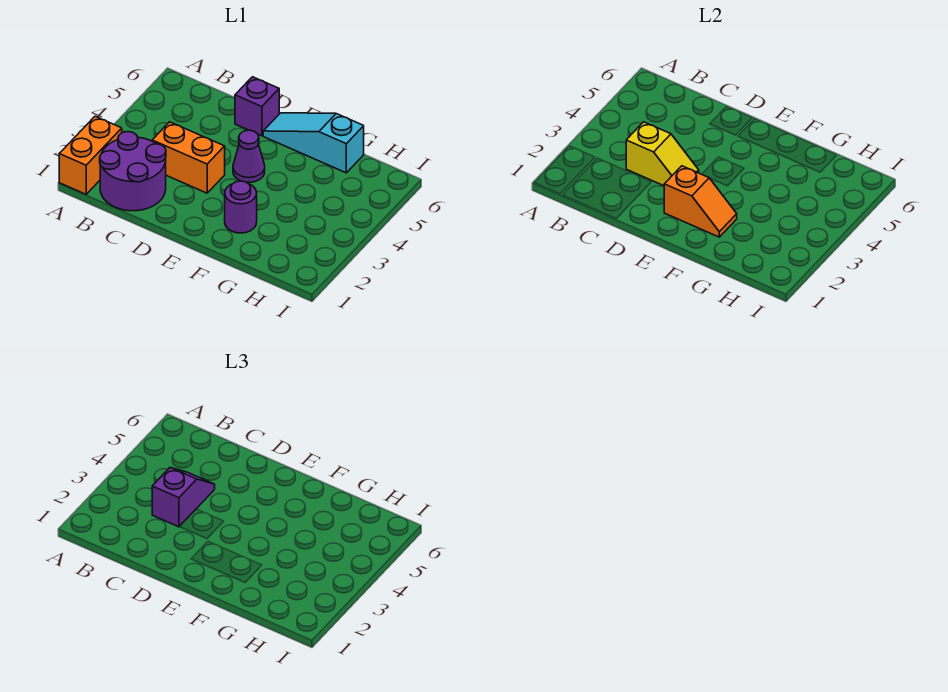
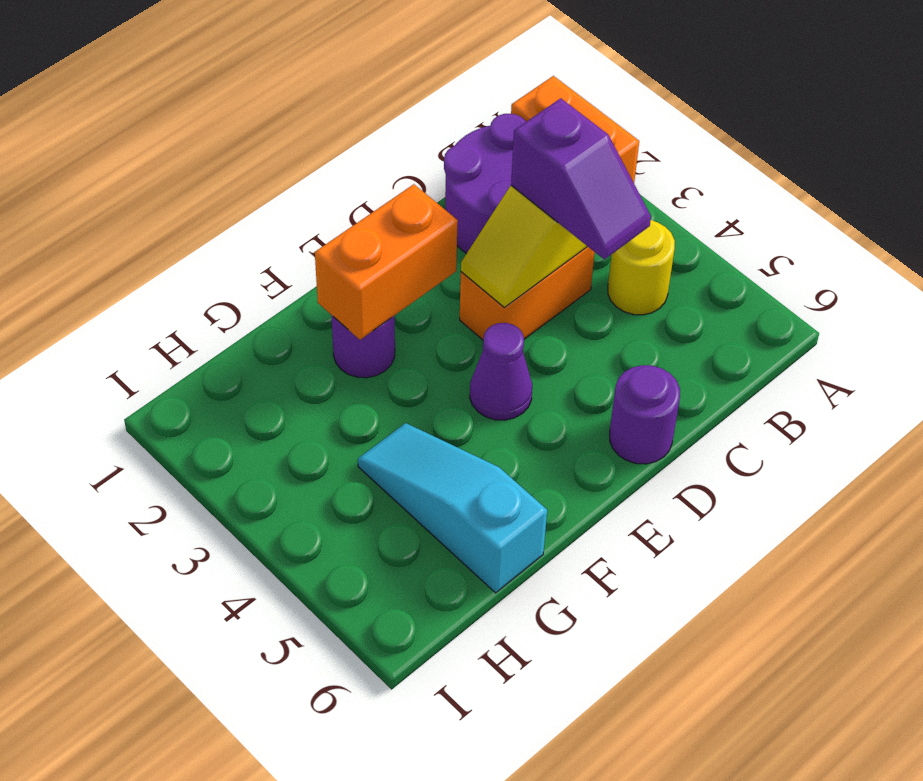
none -> yellow round brick B4 level 1
purple brick D6 level 1 -> purple round brick D6 level 1
orange slope E2:F2 level 2 top E -> orange brick E2:F2 level 2
cyan slope E6:G6 level 1 top G -> cyan slope G4:G6 level 1 top 6

